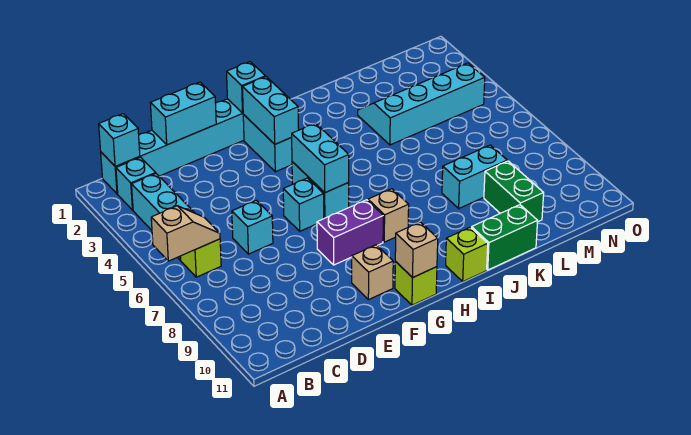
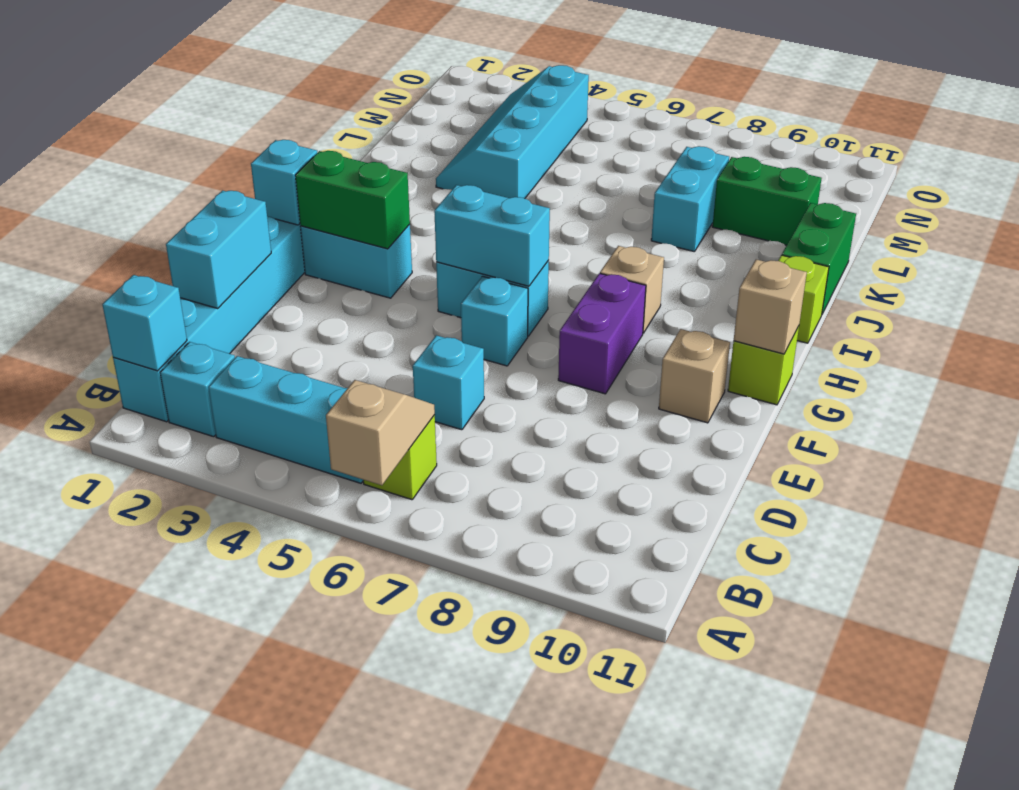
cyan brick G2:G3 level 2 -> green brick G2:G3 level 2

